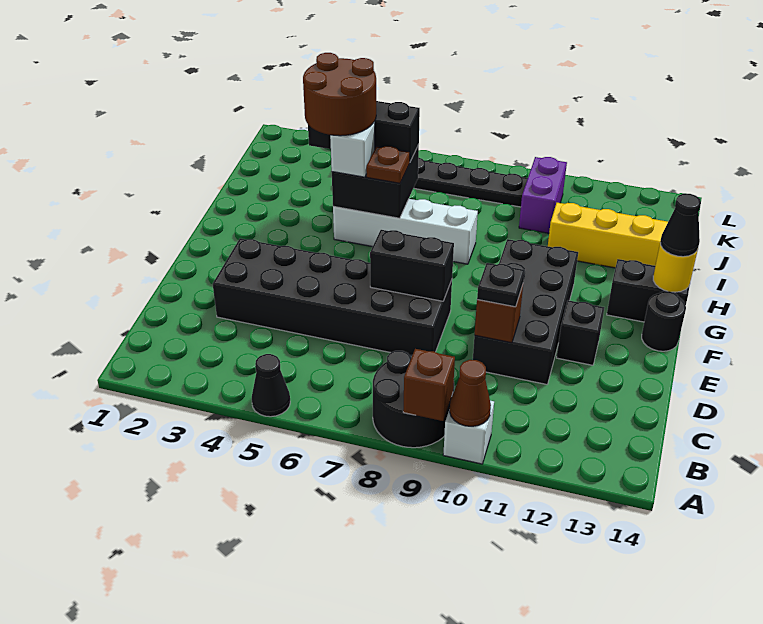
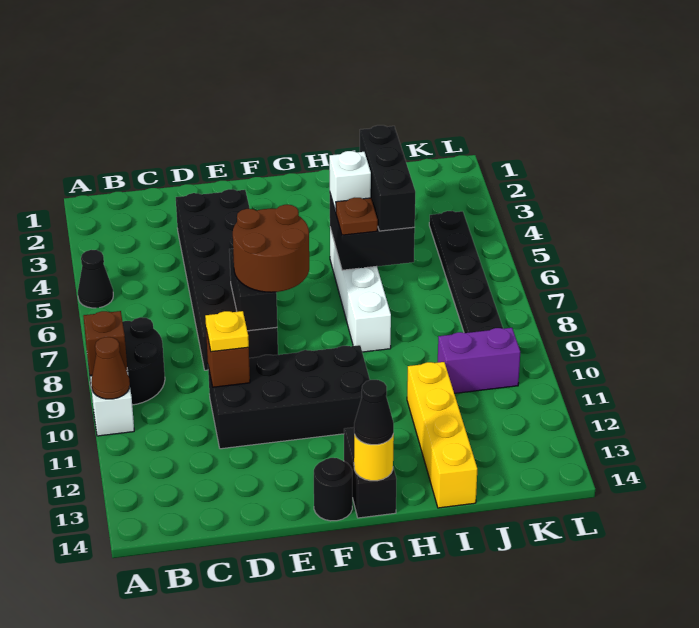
black plate D10 level 3 -> yellow plate D10 level 3
black brick E12 level 1 -> none
brown round brick H4:I5 level 4 -> brown round brick E7:F8 level 3

